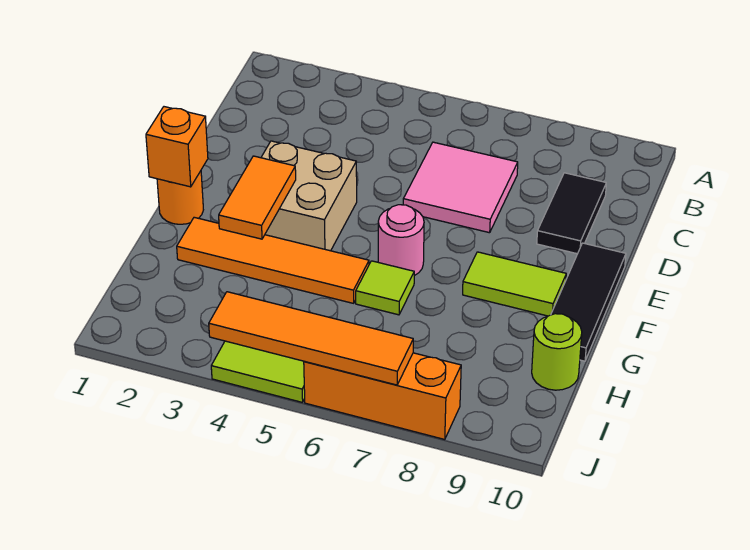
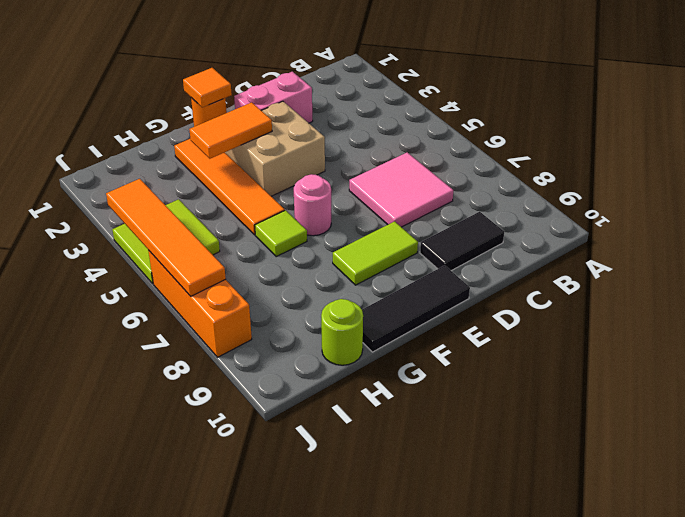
none -> pink brick D2:E2 level 1
orange brick F1 level 2 -> orange tile F1 level 2
lime tile F8:F9 level 1 -> lime tile E8:F8 level 1

